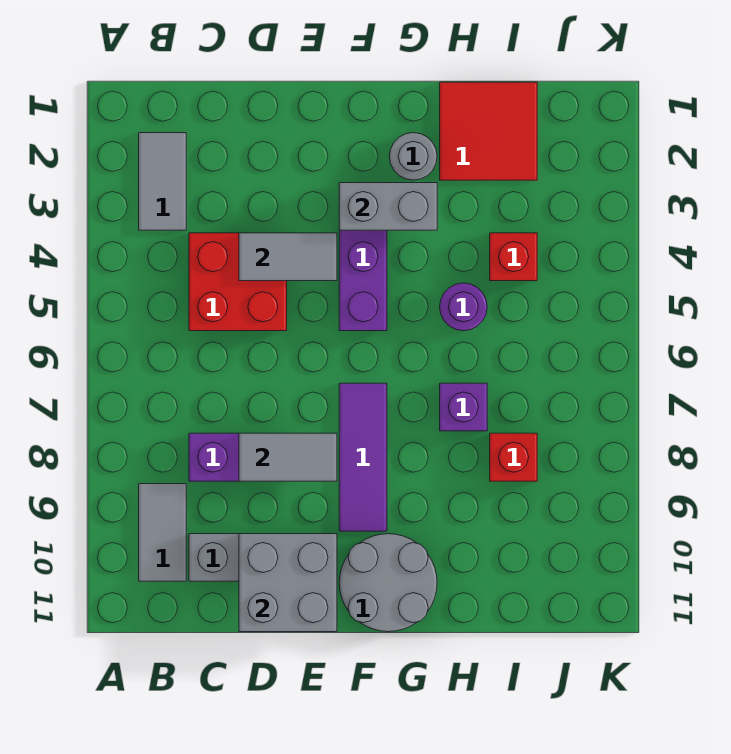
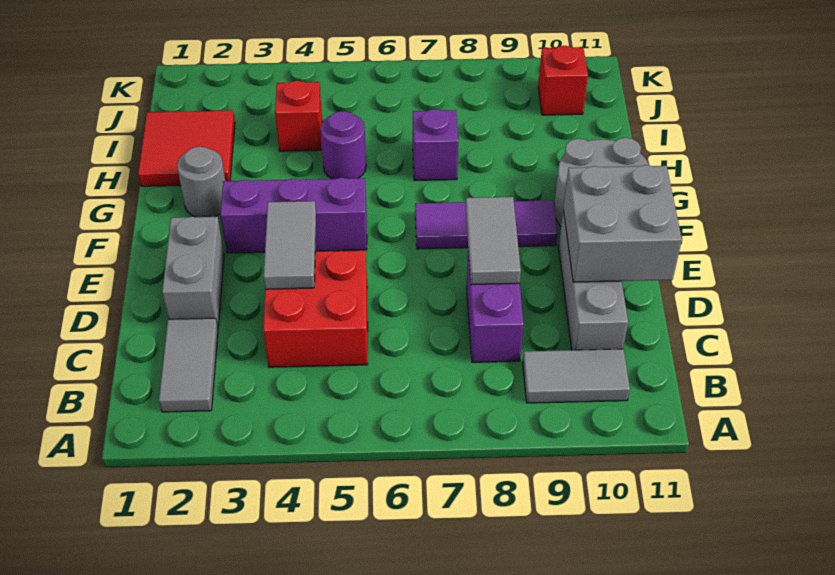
grey tile B2:B3 level 1 -> grey tile B2:C2 level 1
grey brick F3:G3 level 2 -> grey brick D2:E2 level 1
red brick I8 level 1 -> red brick J10 level 1

